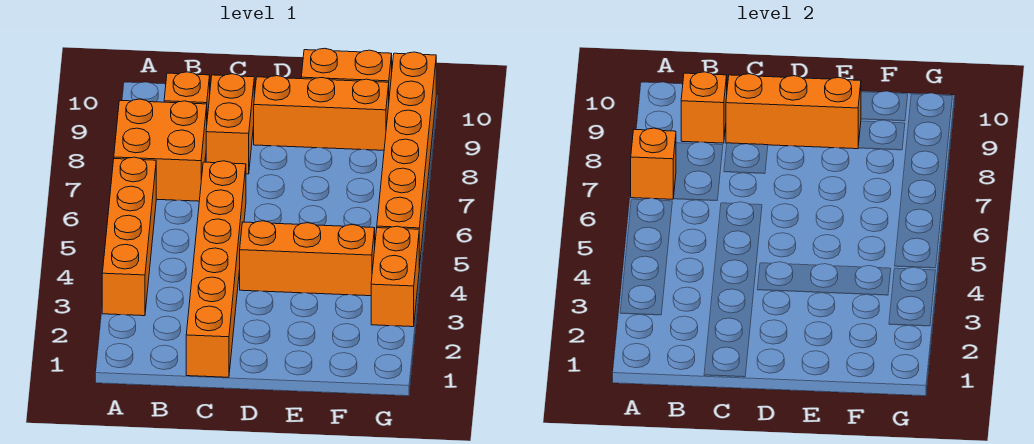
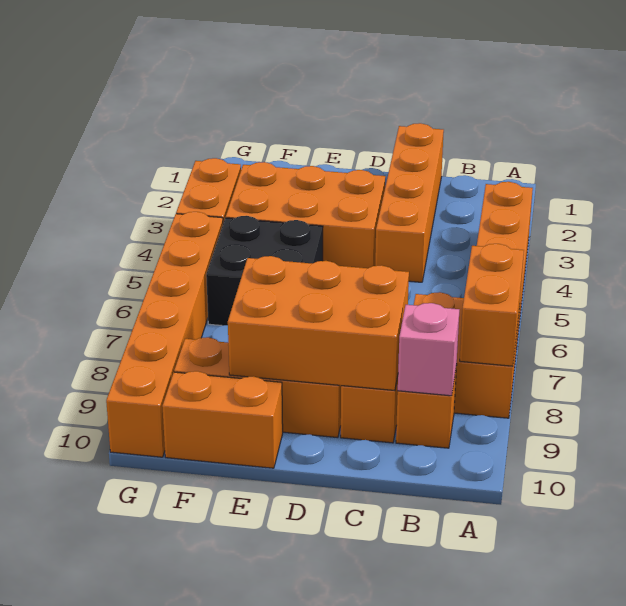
orange brick A7 level 2 -> orange brick A7:A8 level 2
orange brick B9 level 2 -> pink brick B9 level 2
orange brick C1:C6 level 1 -> orange brick C1:C4 level 1
orange brick C9:E9 level 2 -> orange brick C8:E9 level 2
orange brick D4:F4 level 1 -> orange brick D3:F4 level 1
none -> black brick E5:F6 level 1

